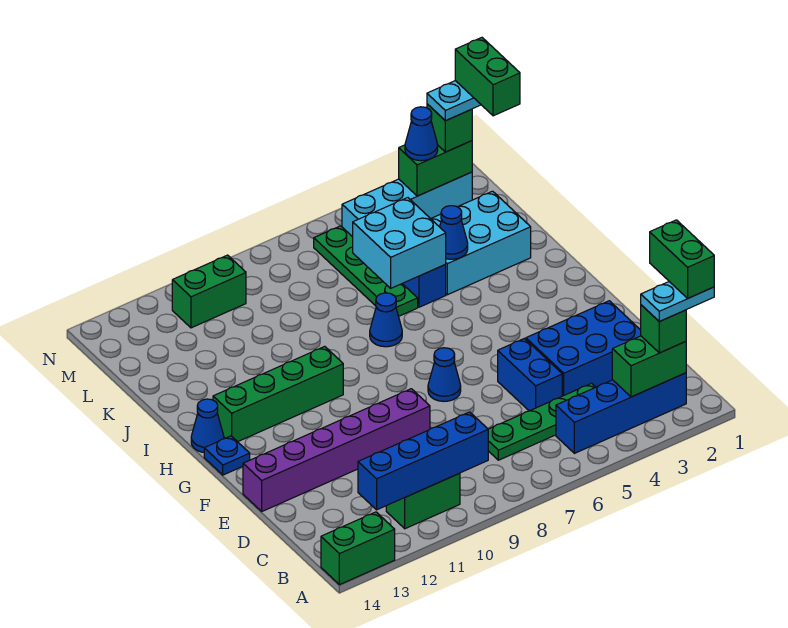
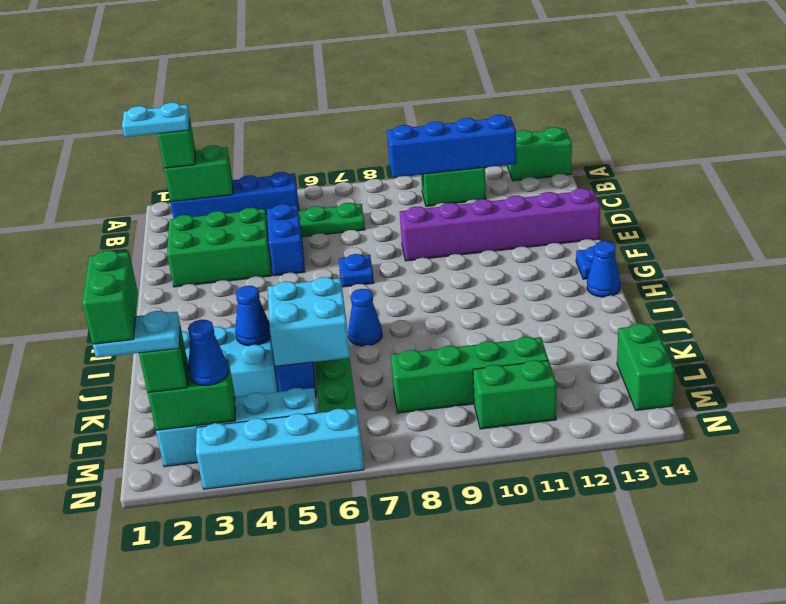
green brick B1:C1 level 5 -> green brick L14:M14 level 1
blue brick D2:E4 level 1 -> green brick D2:E4 level 1
blue cone F7 level 1 -> blue plate F7 level 1
green brick H10:H13 level 1 -> green brick L8:L11 level 1
none -> cyan brick N3:N6 level 1

